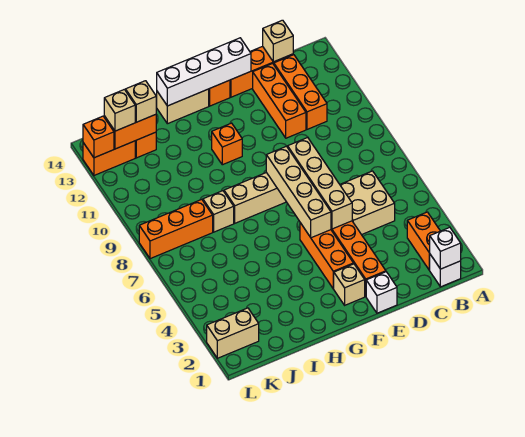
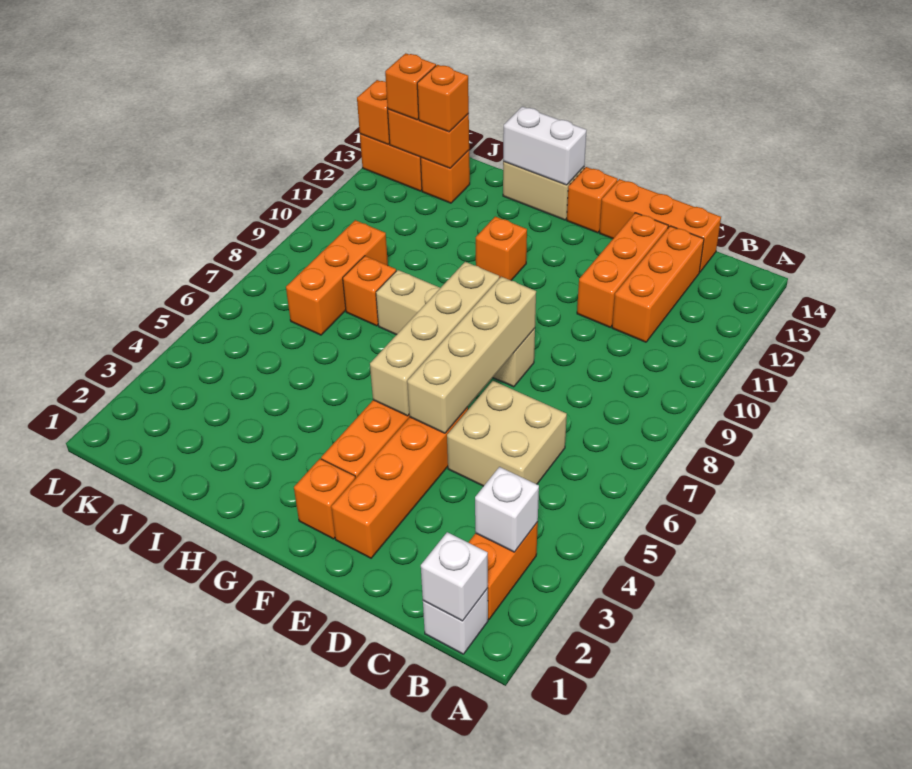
tan brick C14 level 2 -> none
white brick E1 level 1 -> white brick B3 level 2
white brick E14:H14 level 2 -> white brick G14:H14 level 2
tan brick F2 level 1 -> orange brick F2 level 1
tan brick I8 level 1 -> orange brick I8 level 1
orange brick J8:L8 level 1 -> orange brick J7:J9 level 1
tan brick J13 level 3 -> orange brick J13 level 3
tan brick K2:L2 level 1 -> none
tan brick K13 level 3 -> orange brick K13 level 3

